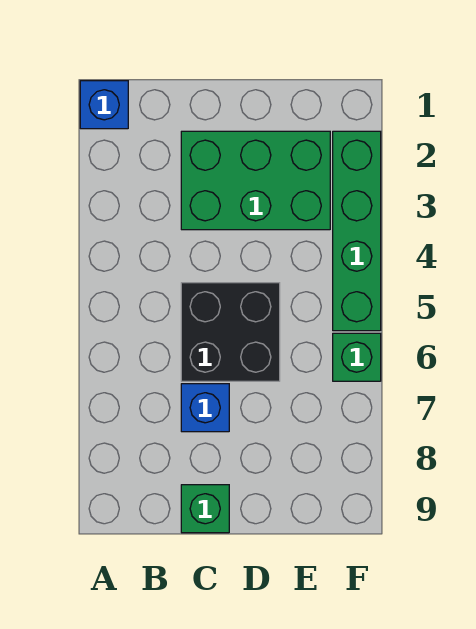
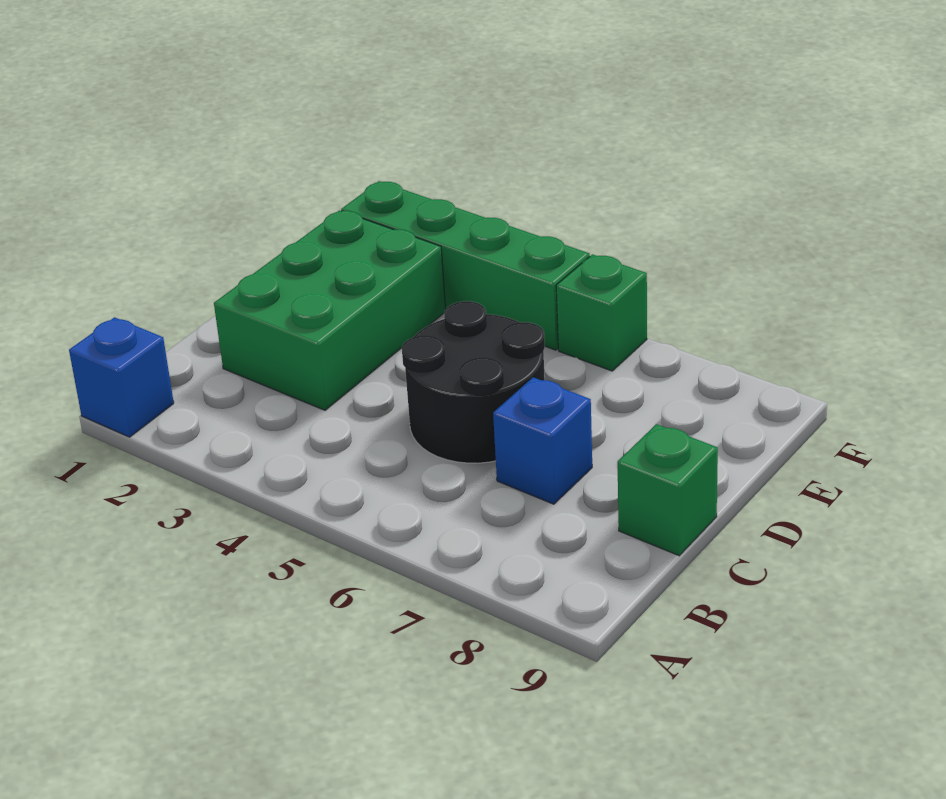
black brick C5:D6 level 1 -> black round brick C5:D6 level 1

